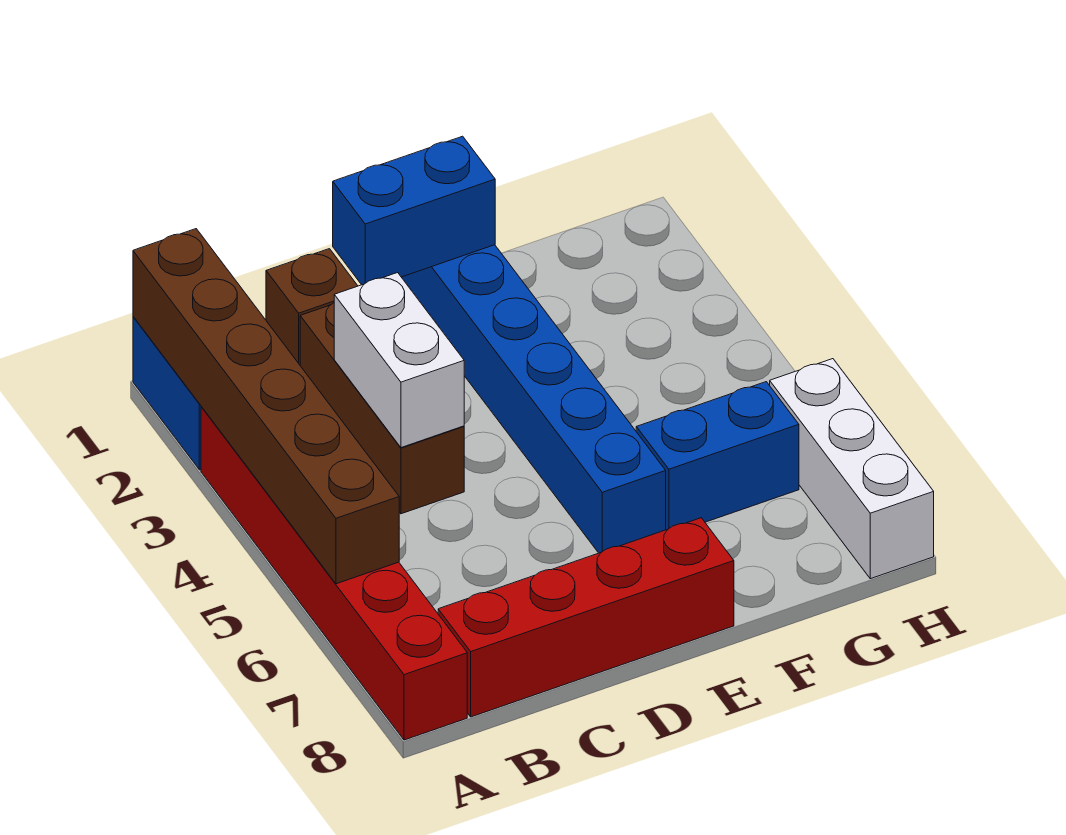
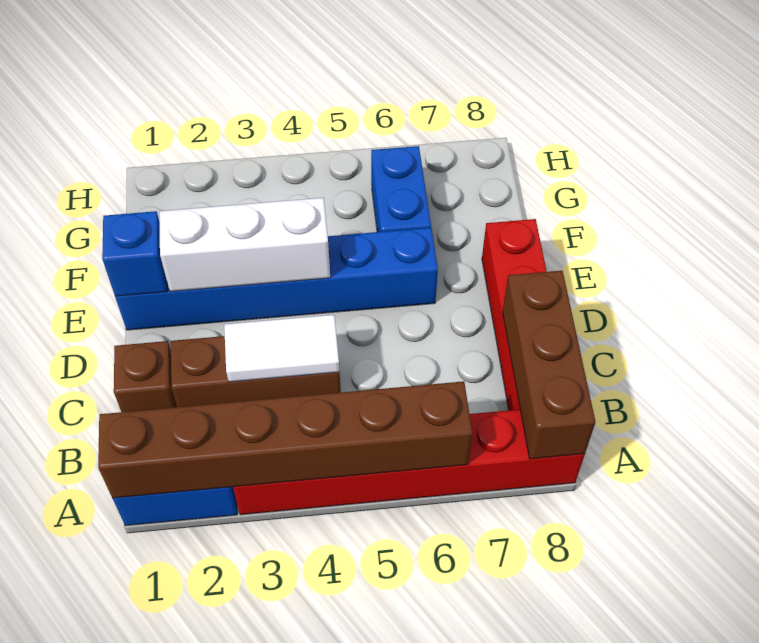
none -> brown brick A8:C8 level 2
white brick C3:C4 level 2 -> white tile C3:C4 level 2
blue brick D1:E1 level 2 -> blue brick E1 level 2
white brick H6:H8 level 1 -> white brick E2:E4 level 2

